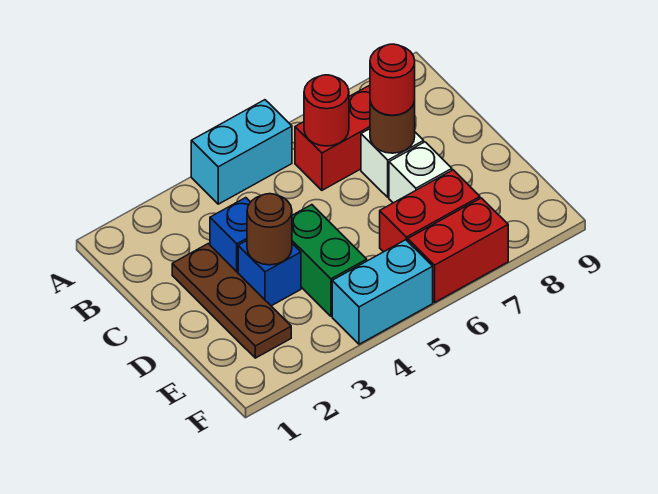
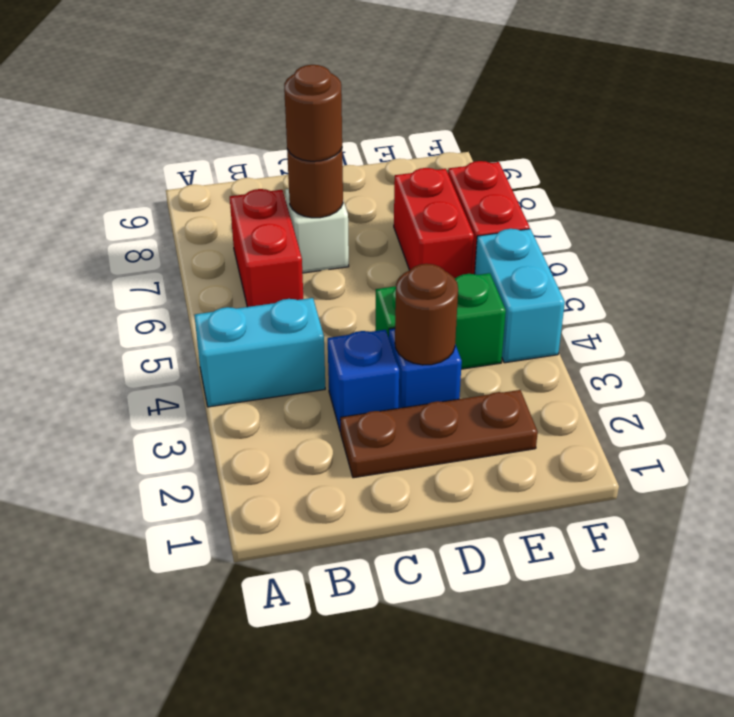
cyan brick A4:A5 level 1 -> cyan brick A4:B4 level 1
red round brick B6 level 2 -> none
red round brick C7 level 3 -> brown round brick C7 level 3
white brick D7 level 1 -> none

